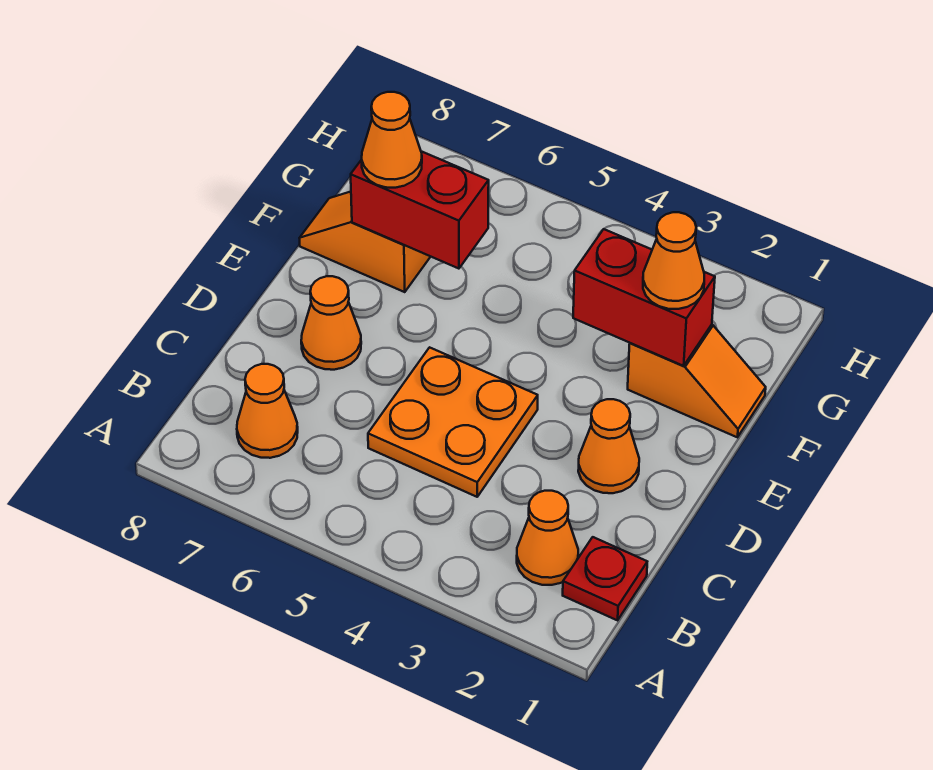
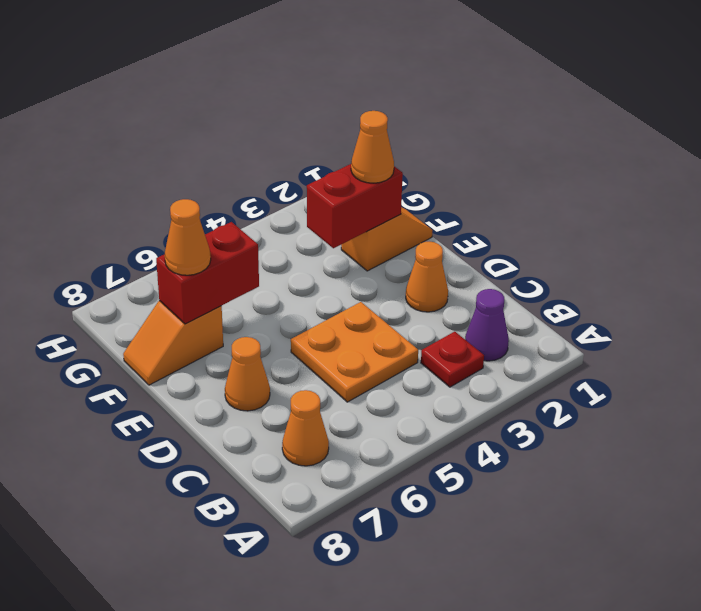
red plate B1 level 1 -> red plate B3 level 1
orange cone B2 level 1 -> purple cone B2 level 1

